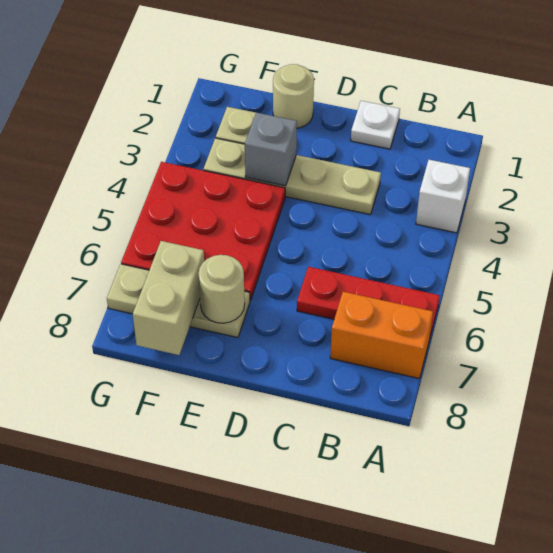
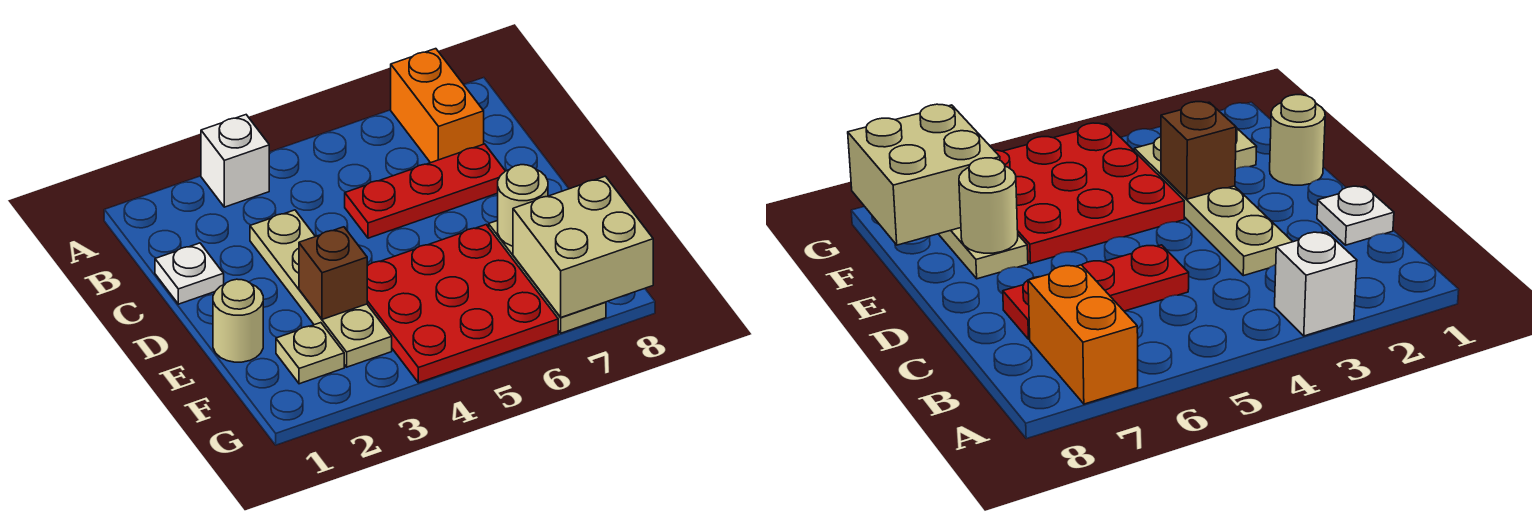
red plate A6:C6 level 1 -> red plate C5:C7 level 1
grey brick E3 level 2 -> brown brick E3 level 2
tan brick F7:F8 level 2 -> tan brick F7:G8 level 2

